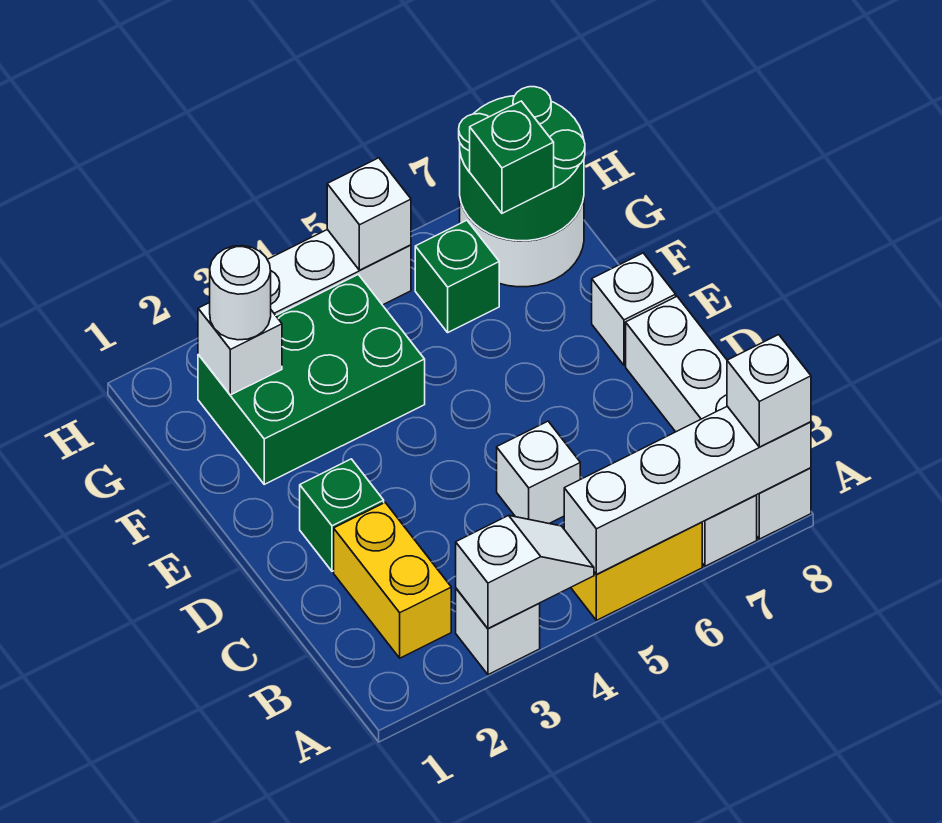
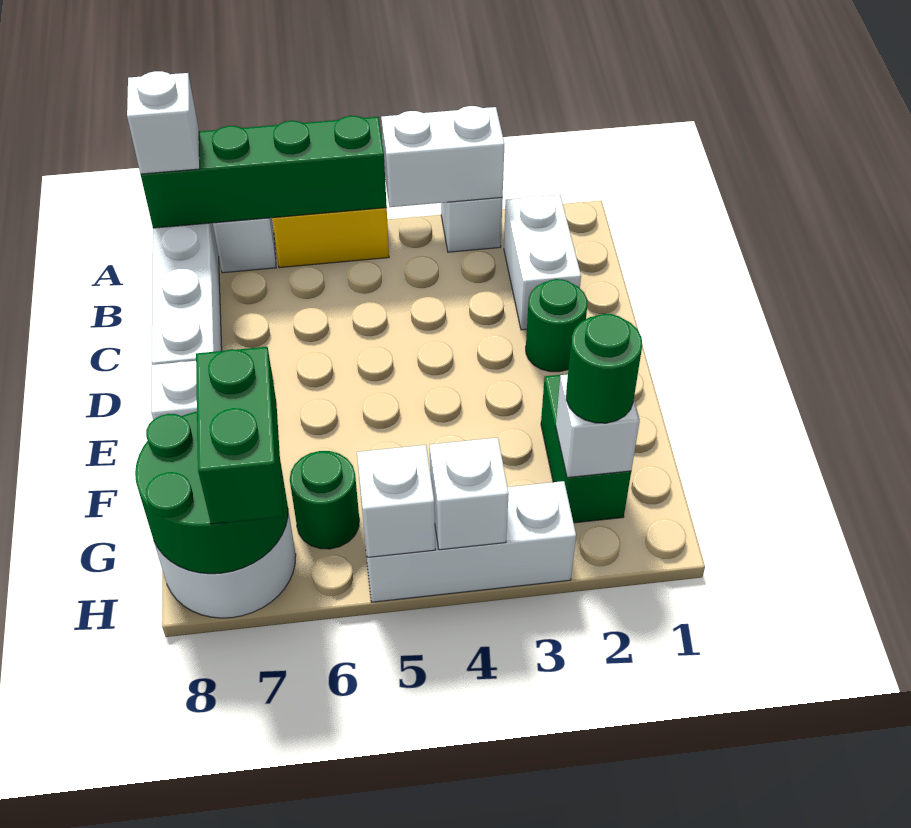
white slope A3:A4 level 2 top 3 -> white brick A3:A4 level 2
white brick A5:A8 level 2 -> green brick A5:A8 level 2
yellow brick B2:C2 level 1 -> white brick B2:C2 level 1
white brick C5 level 1 -> white brick H4 level 2
green brick D2 level 1 -> green round brick D2 level 1
green brick F2:G4 level 1 -> green brick F2:G2 level 1
white round brick G2 level 3 -> green round brick G2 level 3
green brick G6 level 1 -> green round brick G6 level 1
green brick G7 level 3 -> green brick G7:H7 level 3

